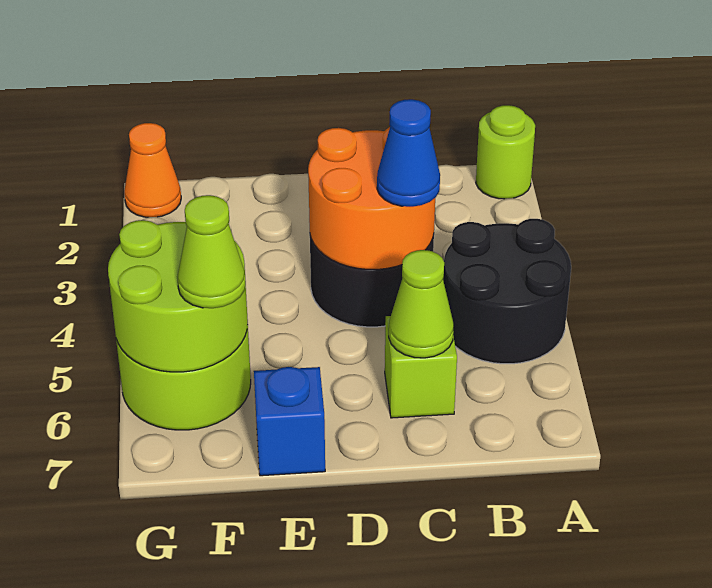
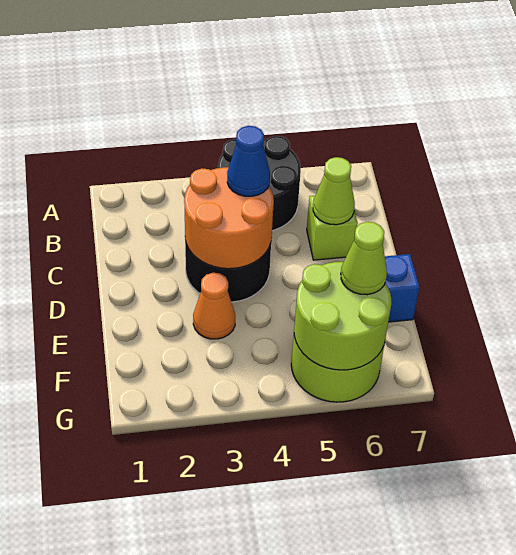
lime round brick A1 level 1 -> none
orange cone G1 level 1 -> orange cone E3 level 1

